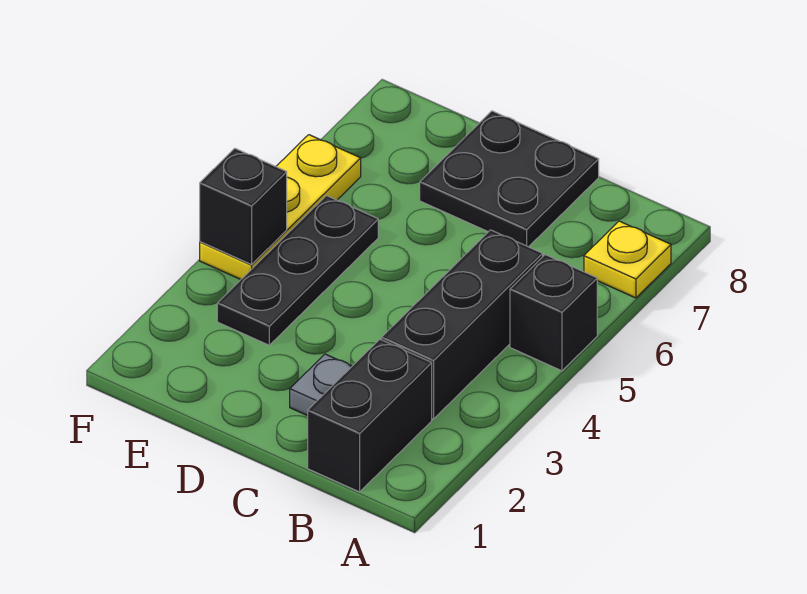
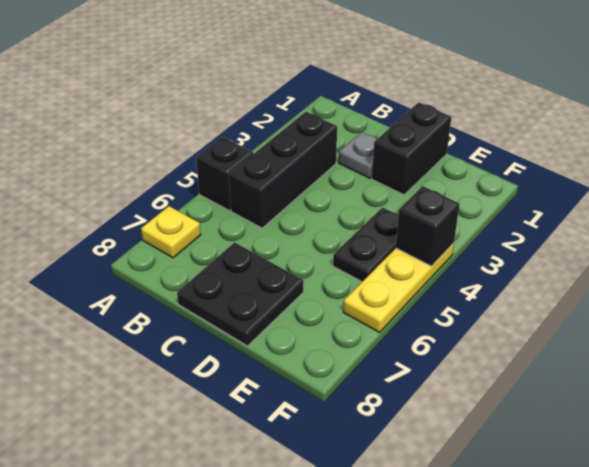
black brick B1:B2 level 1 -> black brick D1:D2 level 1
black plate E3:E5 level 1 -> black plate E4:E5 level 1

